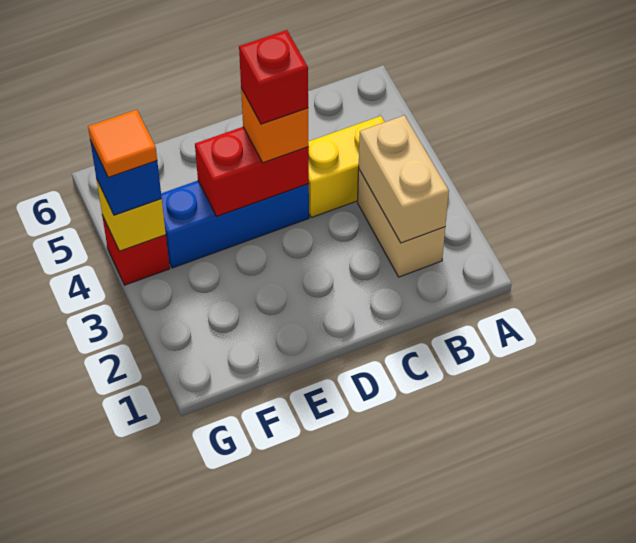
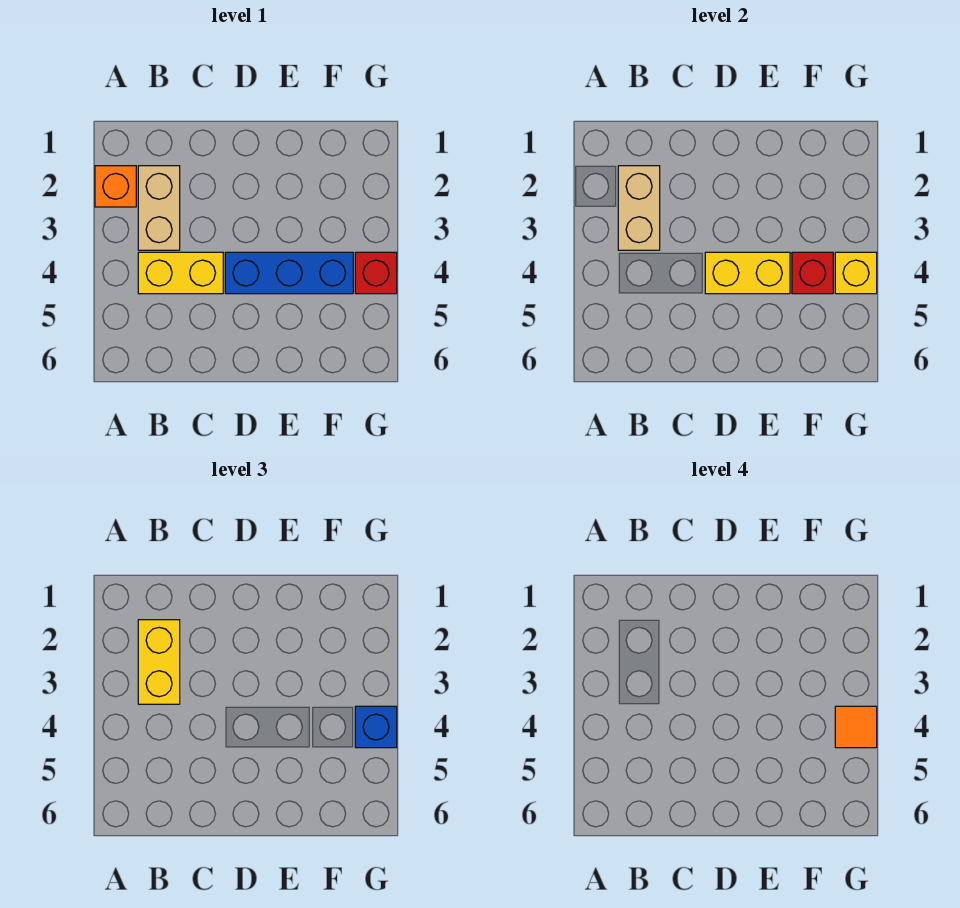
none -> yellow brick B2:B3 level 3
red brick D4:E4 level 2 -> yellow brick D4:E4 level 2
orange brick D4 level 3 -> orange brick A2 level 1
red brick D4 level 4 -> red brick F4 level 2

